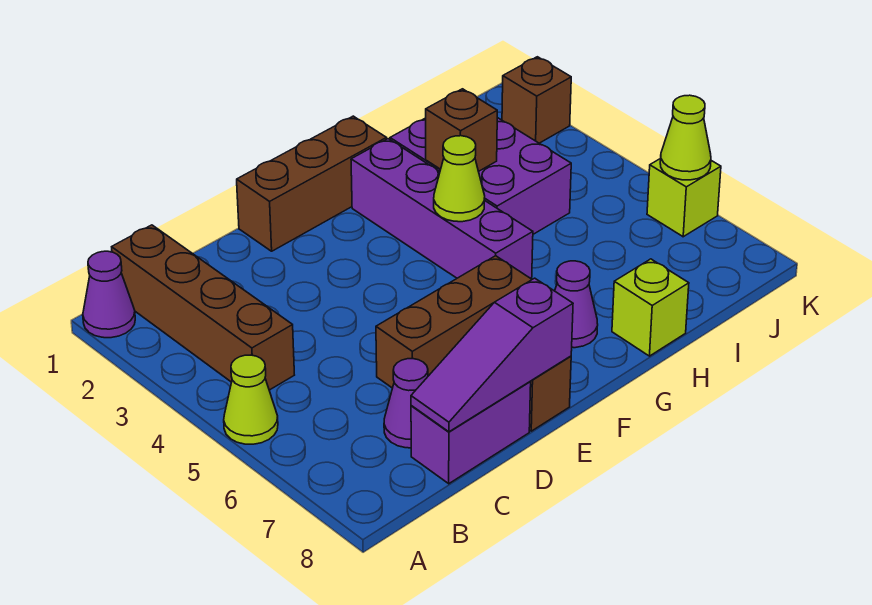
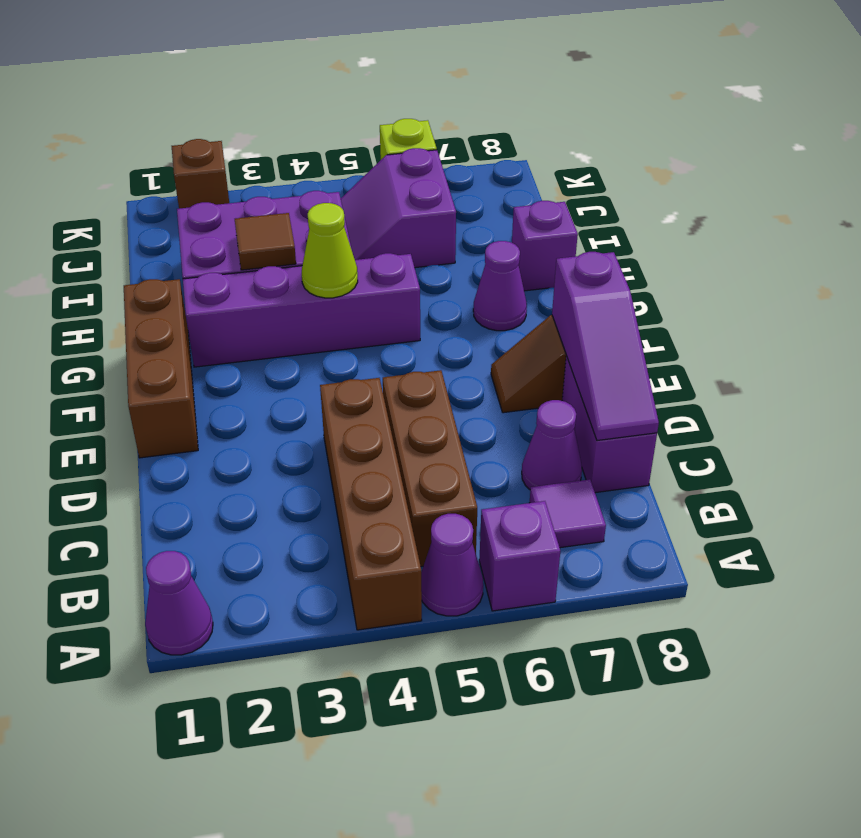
lime cone A5 level 1 -> purple cone A5 level 1
none -> purple brick A6 level 1
brown brick B1:B4 level 1 -> brown brick A4:D4 level 1
none -> purple tile B7 level 1
brown brick D6:F6 level 1 -> brown brick B5:D5 level 1
brown brick H3 level 2 -> brown tile H3 level 2
lime brick H8 level 1 -> purple brick H8 level 1
none -> purple slope I5:J6 level 1 top 6
lime cone K6 level 2 -> none

